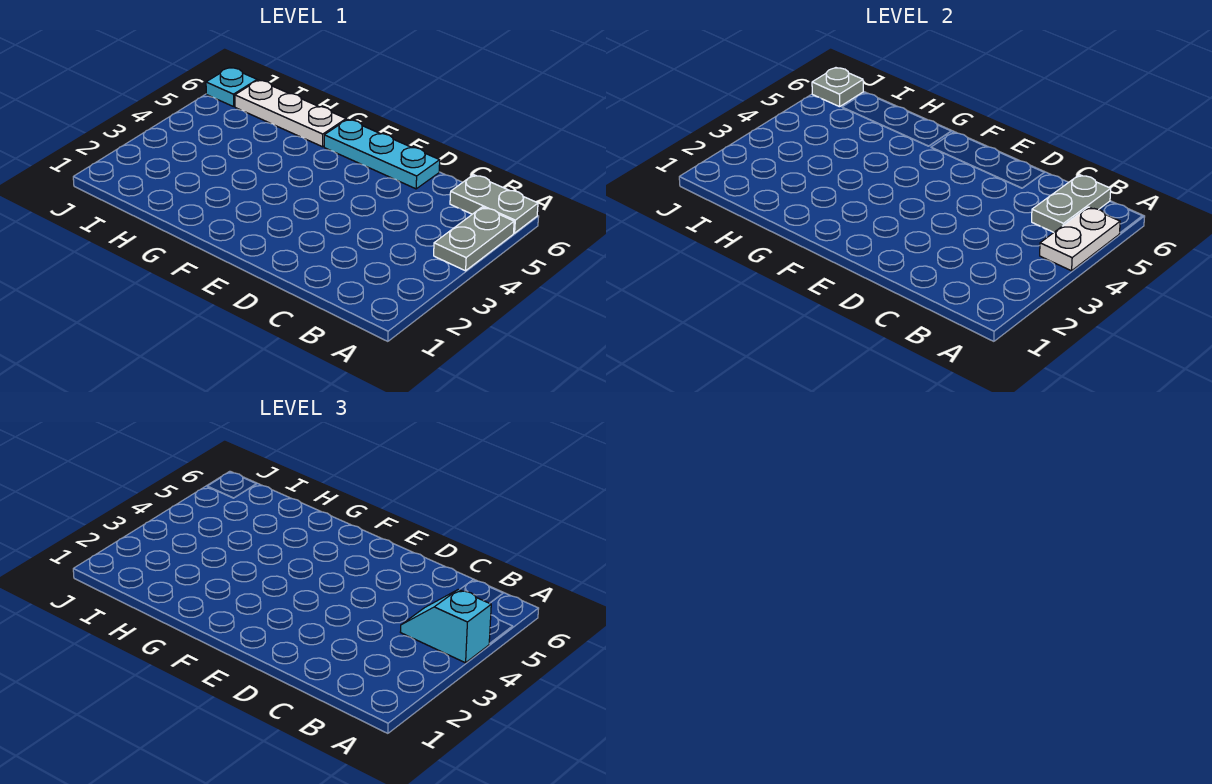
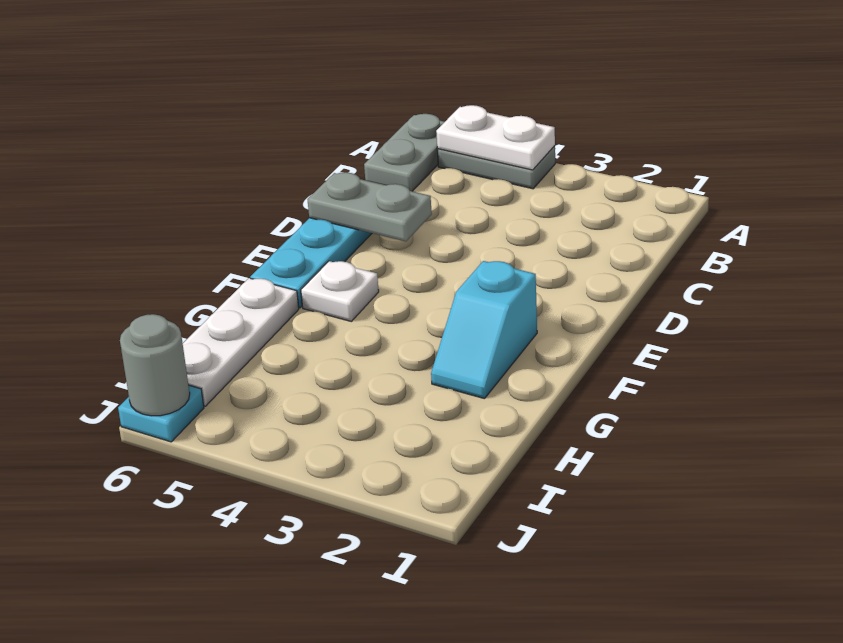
cyan slope A4:B4 level 3 top A -> cyan slope F2:G2 level 1 top F
grey plate B5:B6 level 2 -> grey plate D5:D6 level 2
none -> white plate F5 level 1
grey plate J6 level 2 -> grey round brick J6 level 2

